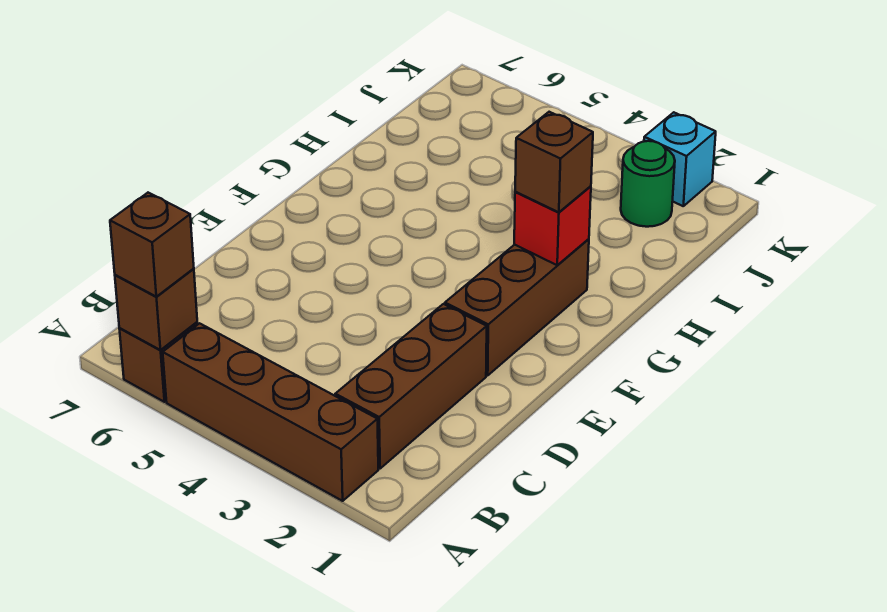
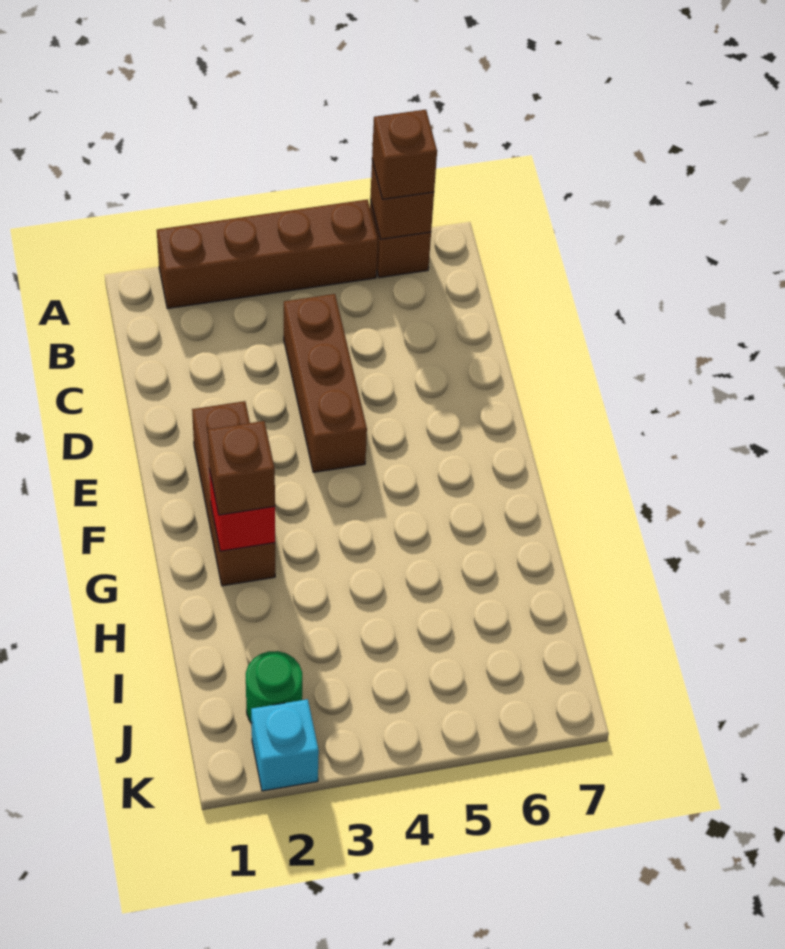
brown brick B2:D2 level 1 -> brown brick C4:E4 level 1

